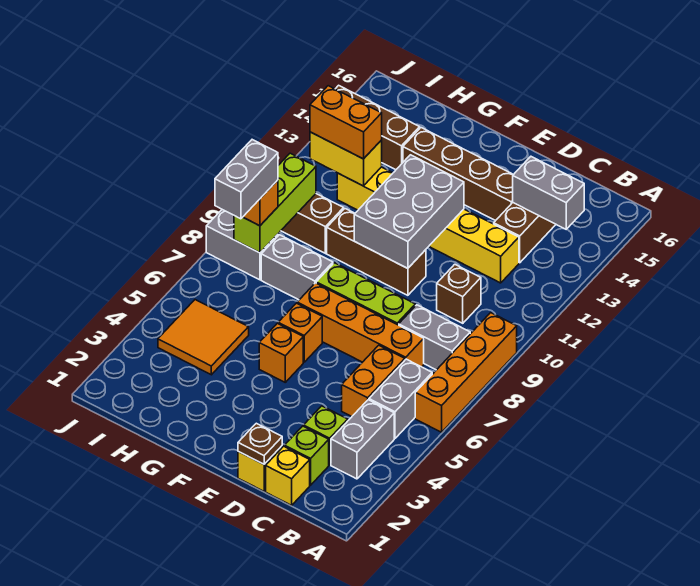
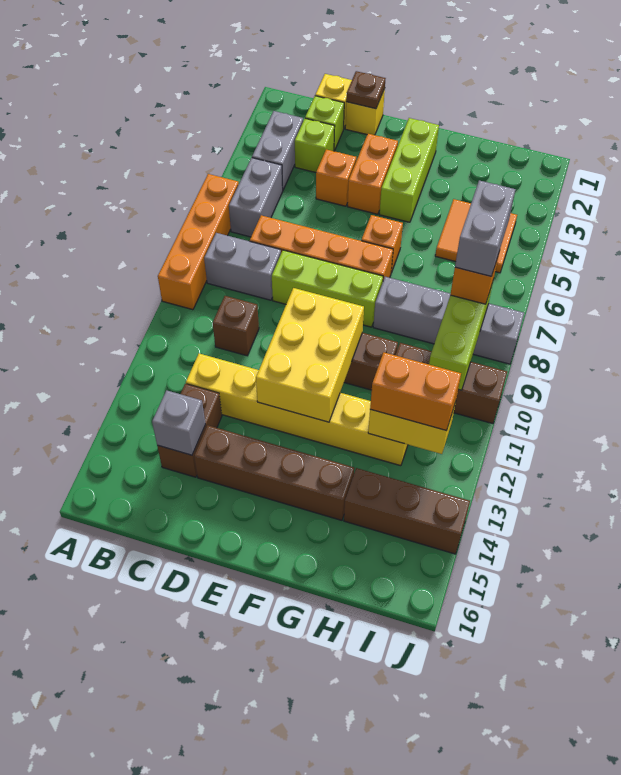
grey brick B14:C14 level 2 -> grey brick C14 level 2
orange brick C5:C6 level 1 -> orange brick E3:E4 level 1
grey brick E10:F12 level 2 -> yellow brick E10:F12 level 2
none -> lime brick F2:F4 level 1
orange brick F5 level 1 -> orange brick D4 level 1

